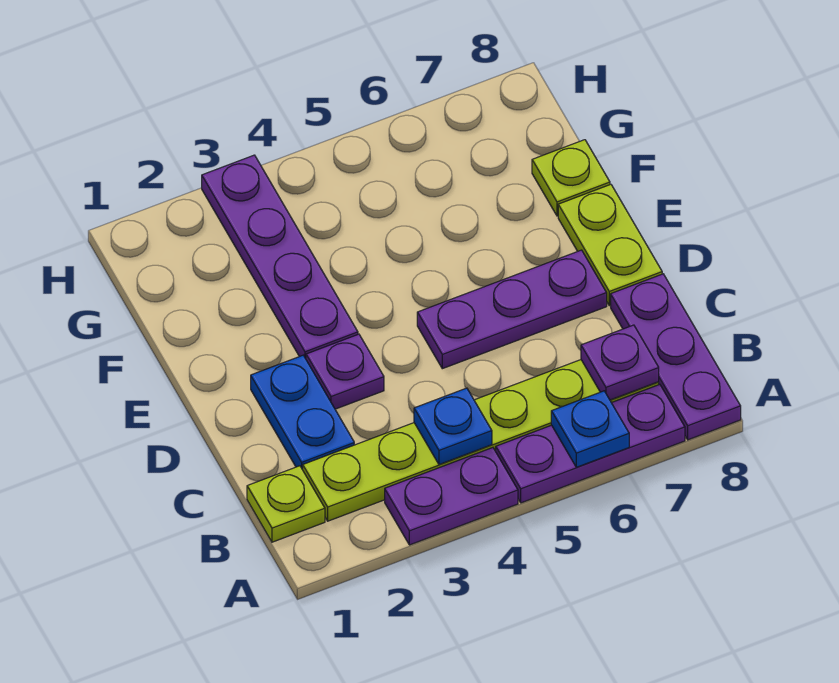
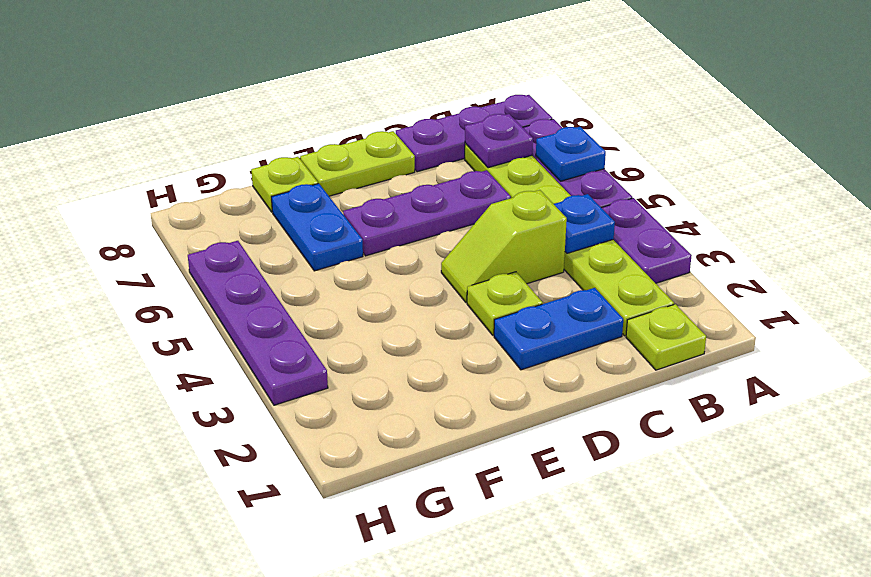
none -> lime slope C4:D4 level 1 top C
purple plate D3 level 1 -> lime plate D3 level 1
purple plate D5:D7 level 1 -> purple plate C6:E6 level 1
purple plate E3:H3 level 1 -> purple plate H3:H6 level 1
none -> blue plate F6:F7 level 1

